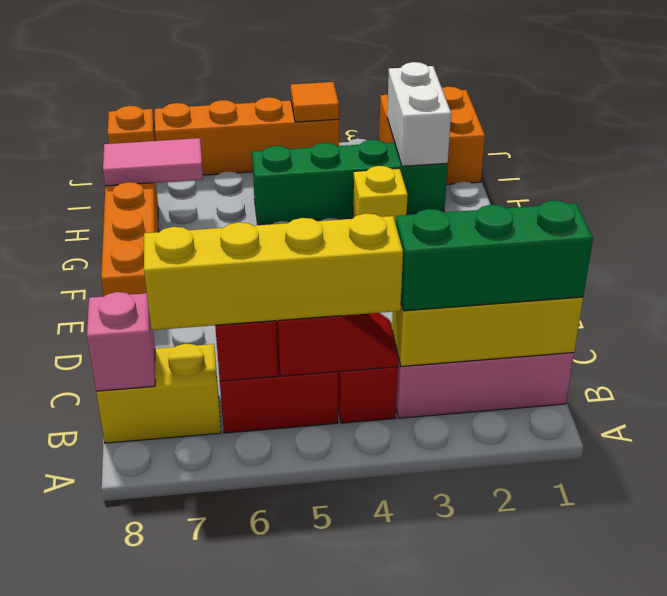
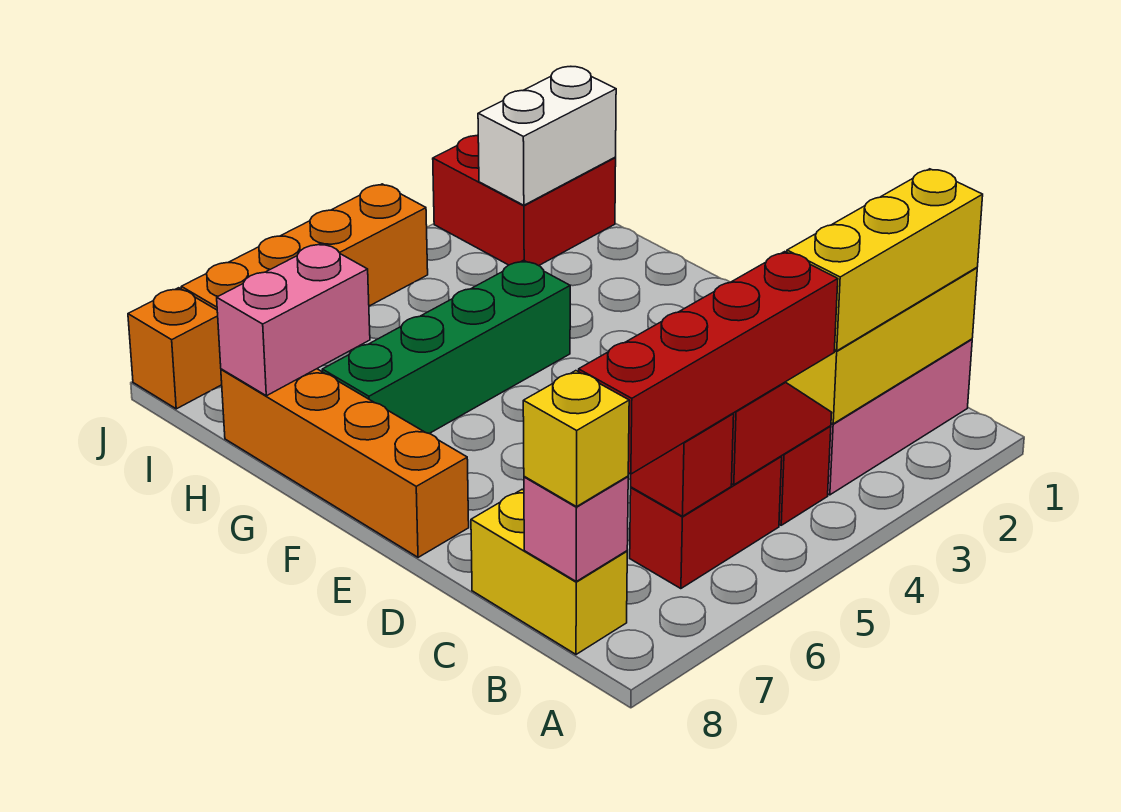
green brick B1:B3 level 3 -> yellow brick B1:B3 level 3
yellow brick B4:B7 level 3 -> red brick B4:B7 level 3
yellow brick B7:B8 level 1 -> yellow brick B8:C8 level 1
yellow brick G3 level 1 -> yellow brick B8 level 3
green brick H2:H5 level 1 -> green brick G4:G7 level 1
white brick H2:I2 level 2 -> white brick I1:I2 level 2
pink tile H7:H8 level 2 -> pink brick H7:H8 level 2
orange brick I1:J2 level 1 -> red brick I1:J2 level 1
orange tile J4 level 2 -> none

